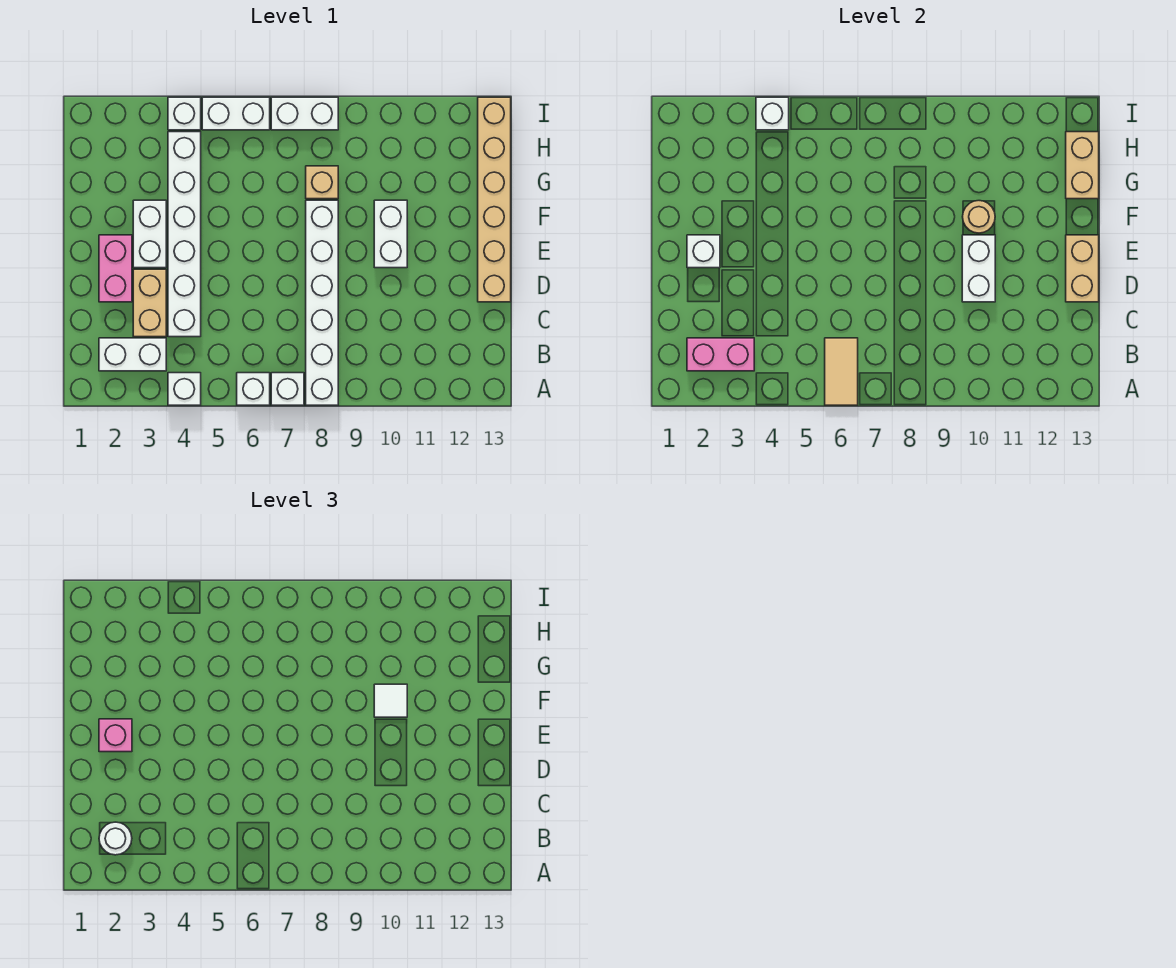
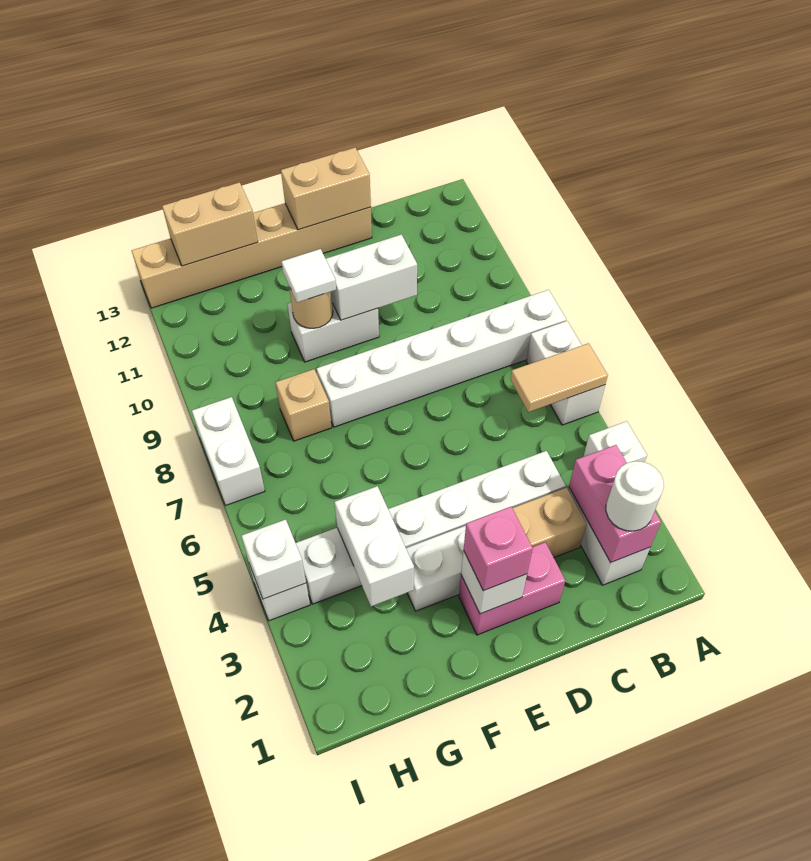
white brick I5:I6 level 1 -> white brick G3:G4 level 2

